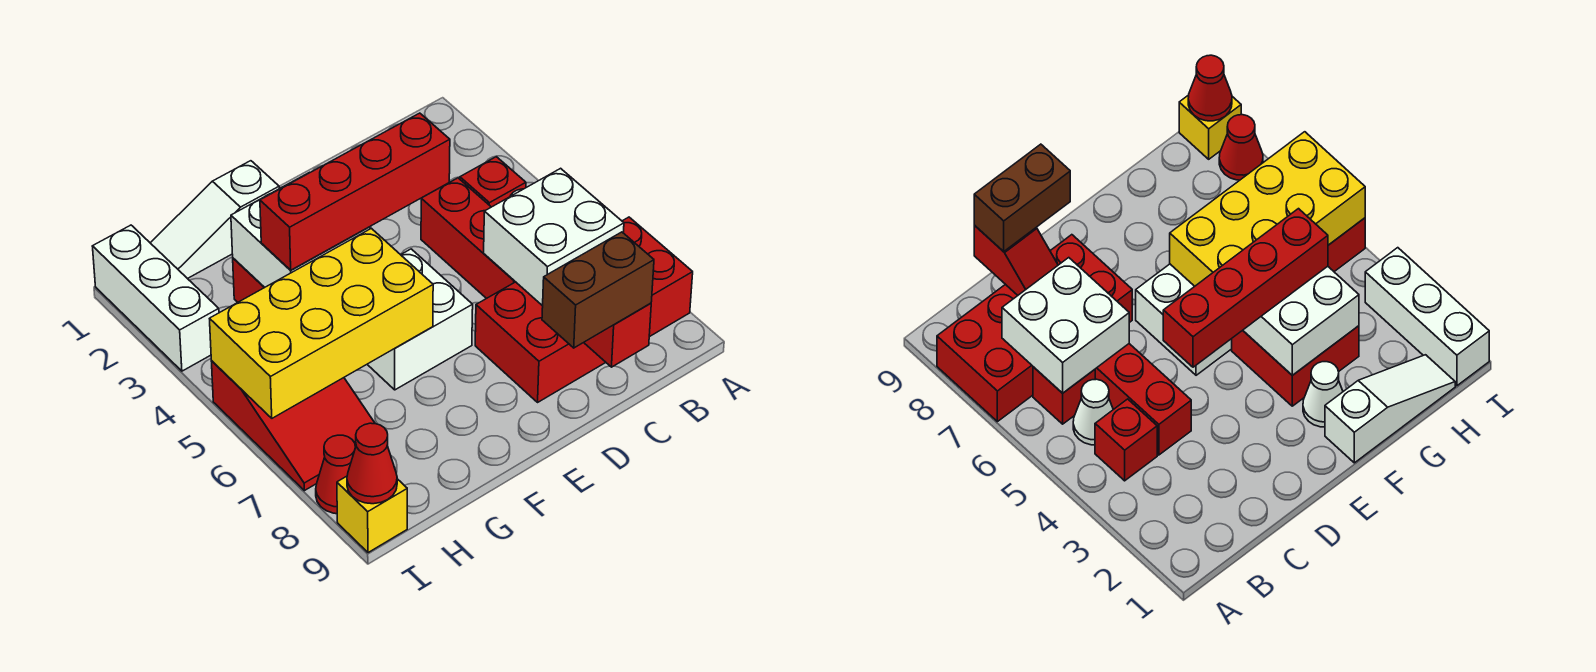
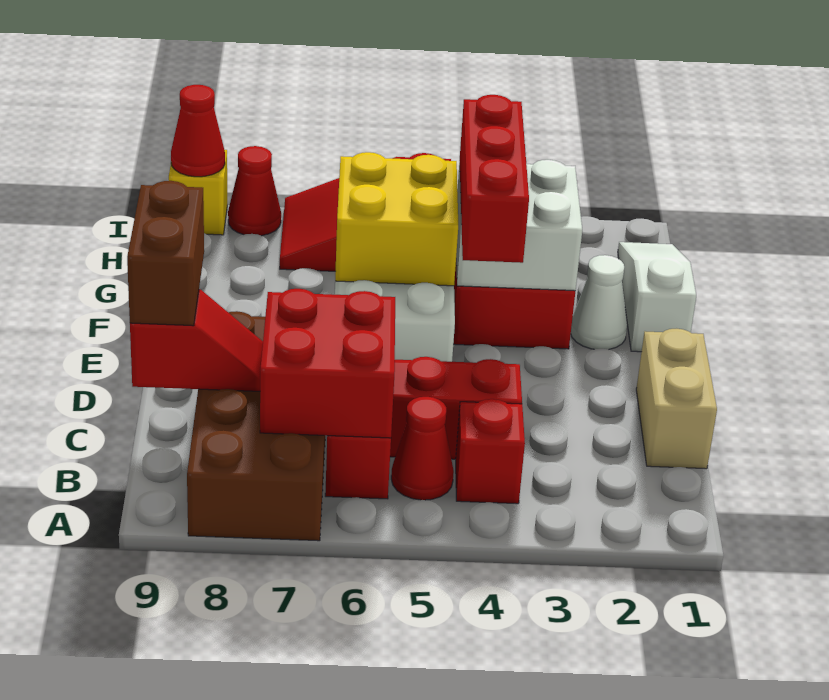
red brick A7:D8 level 1 -> brown brick A7:D8 level 1
white cone B5 level 1 -> red cone B5 level 1
white brick B6:C7 level 2 -> red brick B6:C7 level 2
none -> tan brick C1:D1 level 1
red brick D4:G4 level 3 -> red brick E4:G4 level 3
yellow brick F5:I6 level 2 -> yellow brick F5:G6 level 2
white brick I1:I3 level 1 -> none

